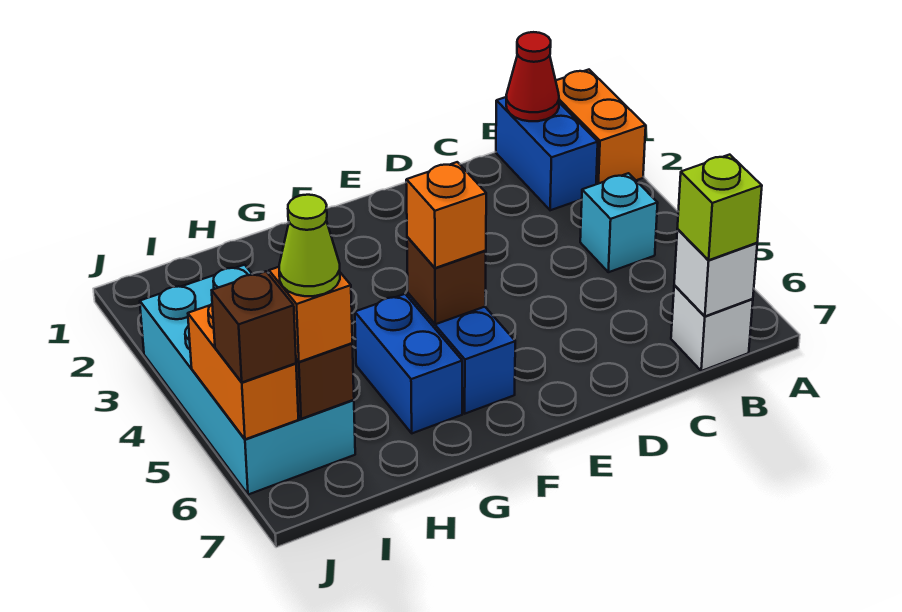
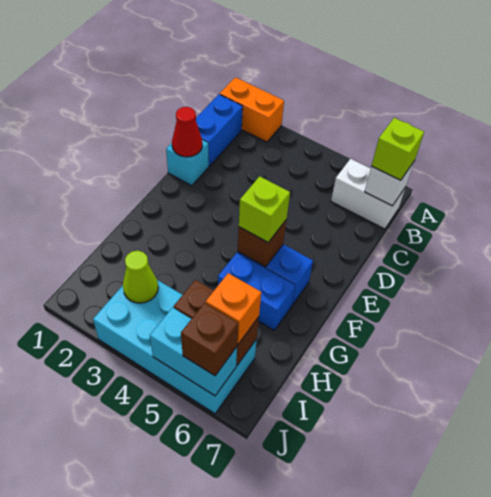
blue brick B1:B2 level 1 -> blue brick B1:C1 level 1
red cone B1 level 2 -> red cone D1 level 2
cyan brick B4 level 1 -> cyan brick D1 level 1
white brick B7 level 1 -> white brick B6:B7 level 1
orange brick F5 level 3 -> lime brick F5 level 3
lime cone I6 level 4 -> lime cone I3 level 2
orange brick J5:J6 level 2 -> cyan brick J5:J6 level 2

